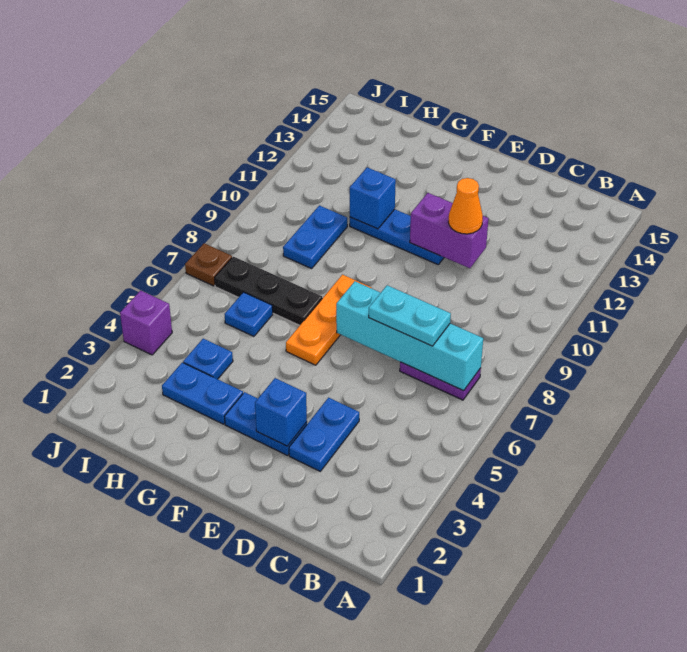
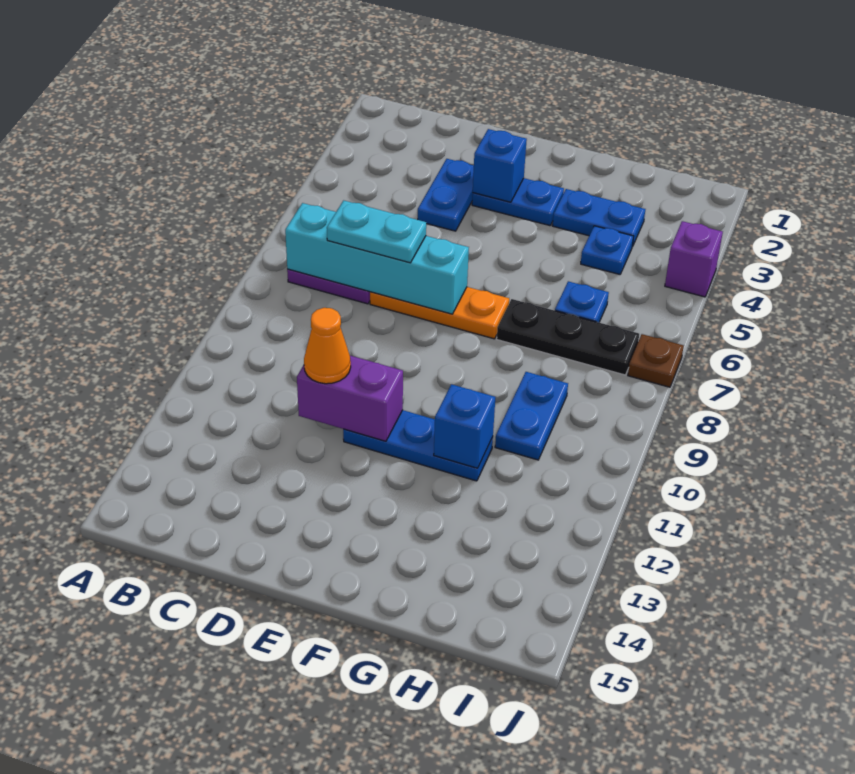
orange plate F6:F8 level 1 -> orange plate D7:F7 level 1

